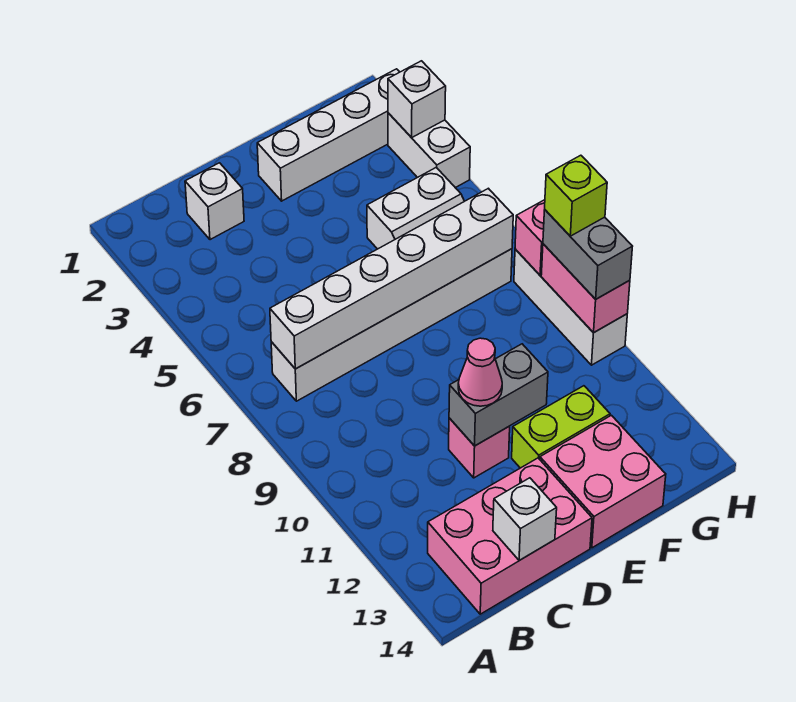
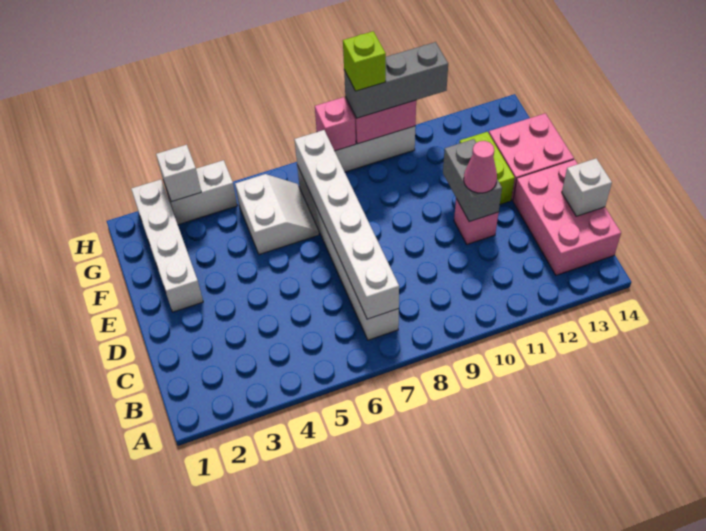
white brick C2 level 1 -> none
grey brick H9:H10 level 3 -> grey brick H9:H11 level 3

